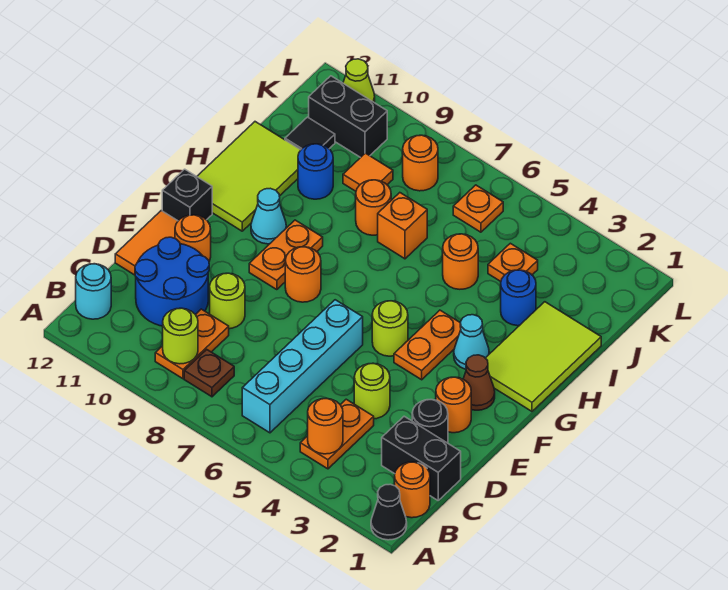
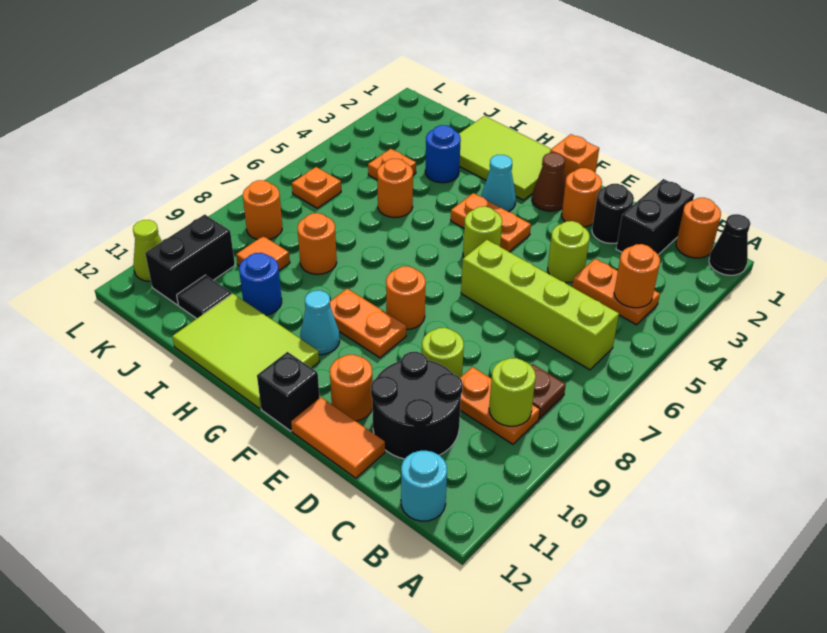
cyan brick B6:E6 level 1 -> lime brick B6:E6 level 1
blue round brick C10:D11 level 1 -> black round brick C10:D11 level 1
orange brick I7 level 1 -> orange brick F1 level 1

